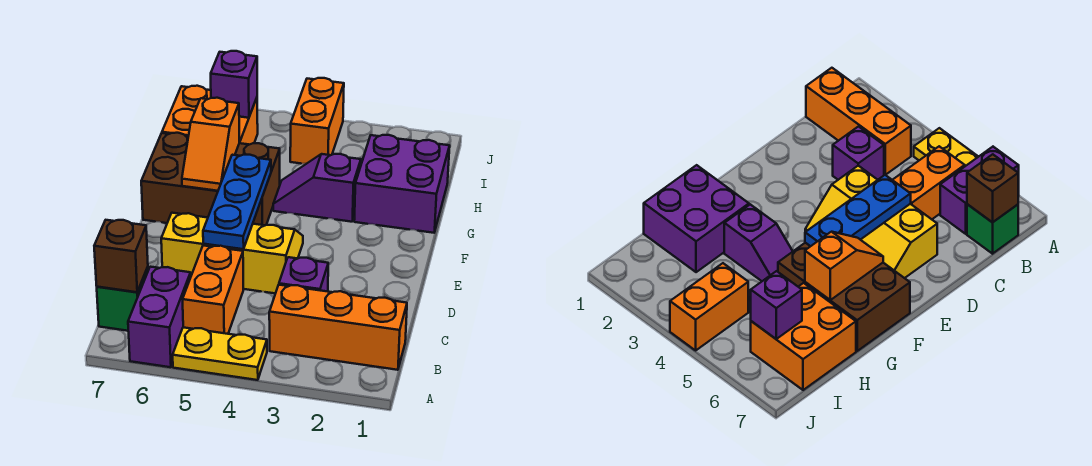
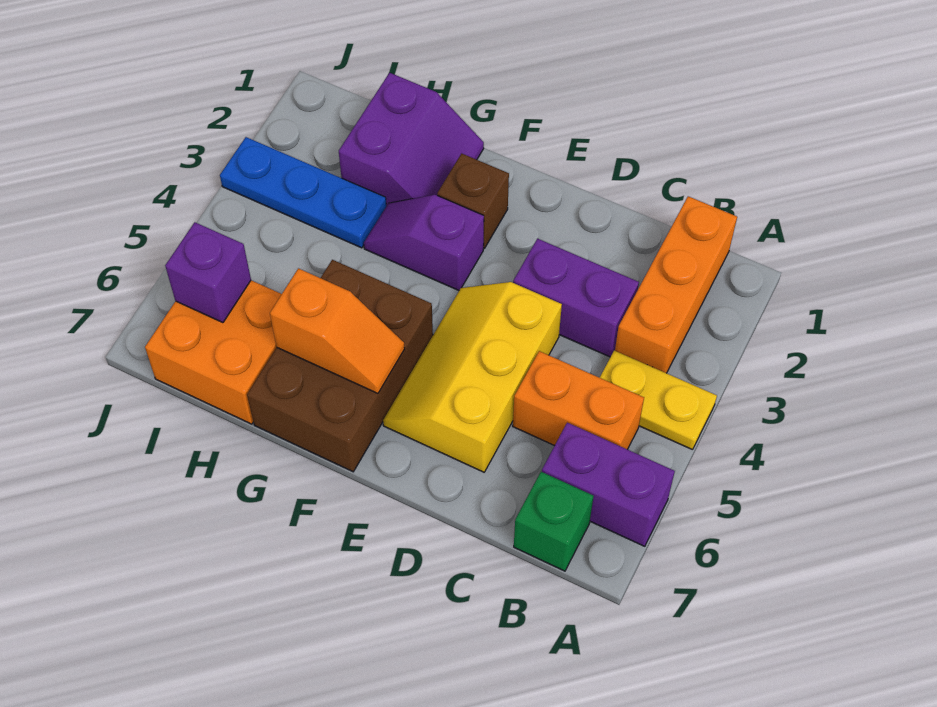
yellow plate A4:A5 level 1 -> yellow plate A4:B4 level 1
brown brick B7 level 2 -> brown brick F2 level 1
purple brick C3 level 1 -> purple brick C3:D3 level 1
blue plate D5:F5 level 2 -> blue plate H3:J3 level 1
purple brick G1:H2 level 1 -> purple slope G1:H2 level 1 top H
purple slope G3:G4 level 1 top 3 -> purple slope F3:G3 level 1 top F
orange brick I4:J4 level 1 -> none

